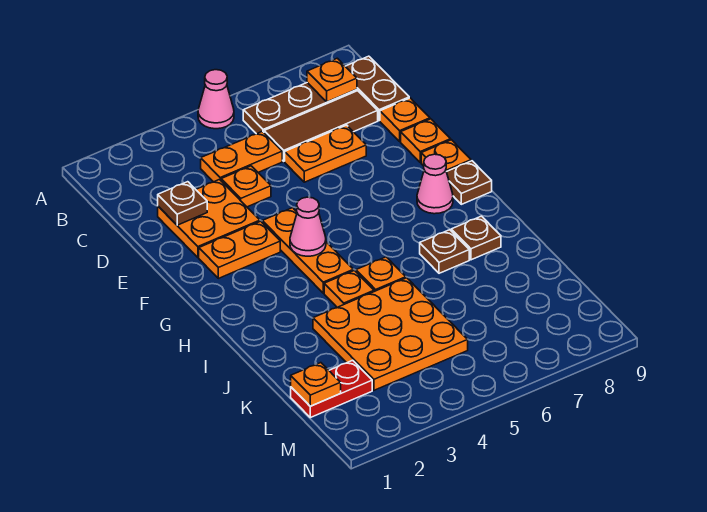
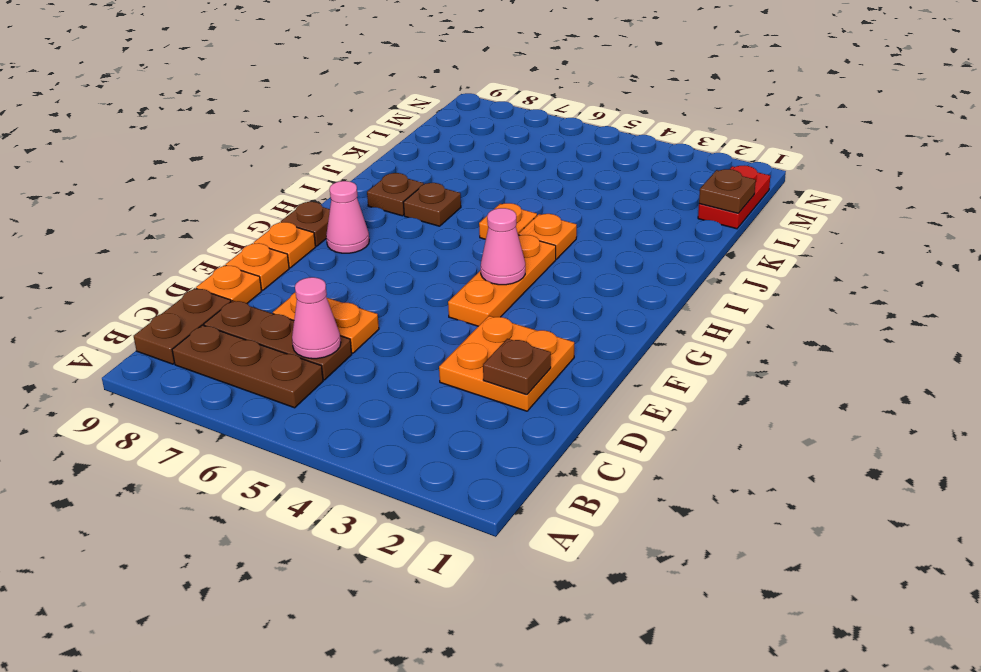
pink cone A5 level 1 -> pink cone C6 level 2
orange plate B8 level 2 -> none
orange plate C4:C5 level 1 -> none
brown tile C6:C8 level 1 -> brown plate C6:C8 level 1
orange plate D4 level 1 -> none
orange plate F2:F3 level 1 -> none
orange plate J3:L5 level 1 -> none
red plate L1:L2 level 1 -> red plate L1:M1 level 1
orange plate L1 level 2 -> brown plate L1 level 2

